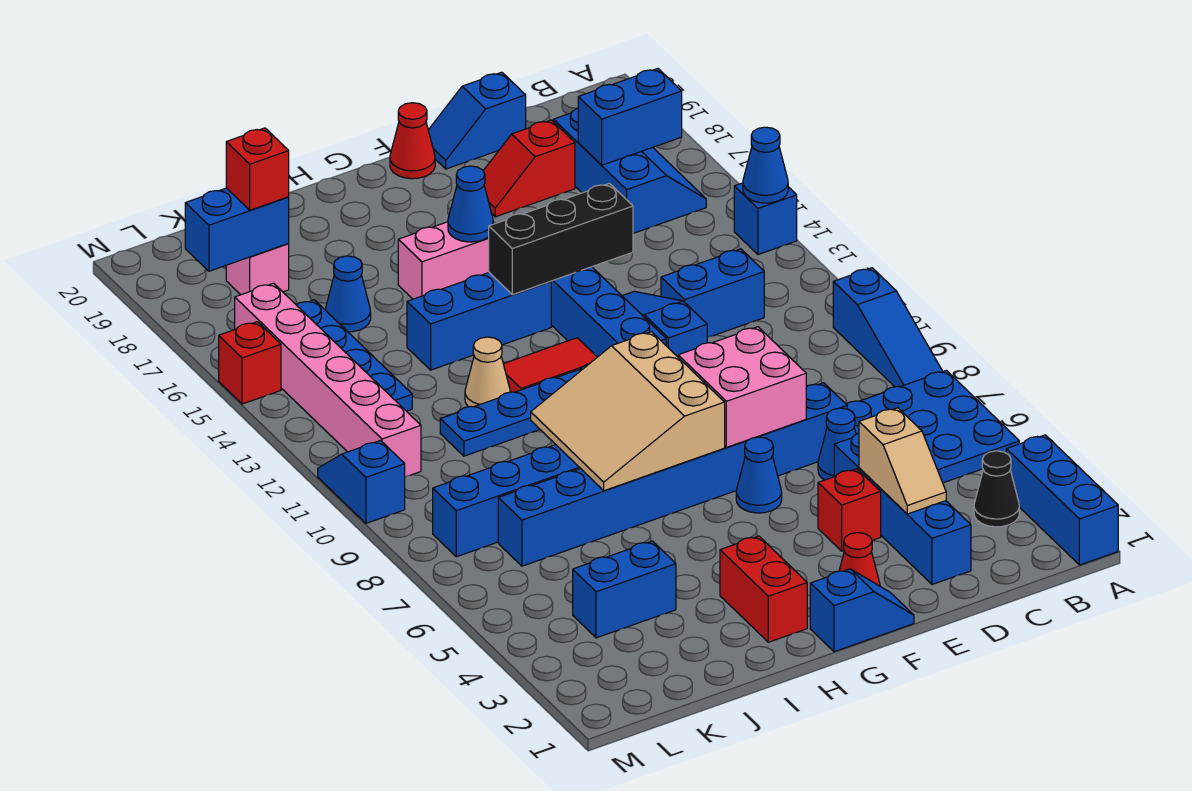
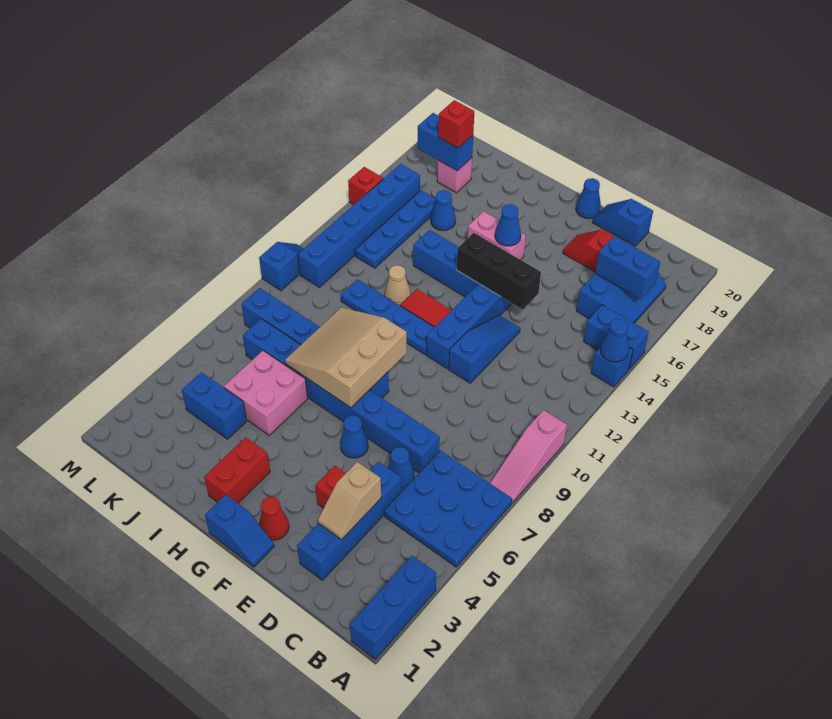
blue slope A8:A10 level 1 top 10 -> pink slope A8:A10 level 1 top 10
black cone B3 level 1 -> none
blue brick C12:D12 level 1 -> blue brick A15:B15 level 1
pink brick E7:F8 level 2 -> pink brick I5:J6 level 1
red cone F20 level 1 -> blue cone F20 level 1
pink brick L11:L16 level 1 -> blue brick L11:L16 level 1

